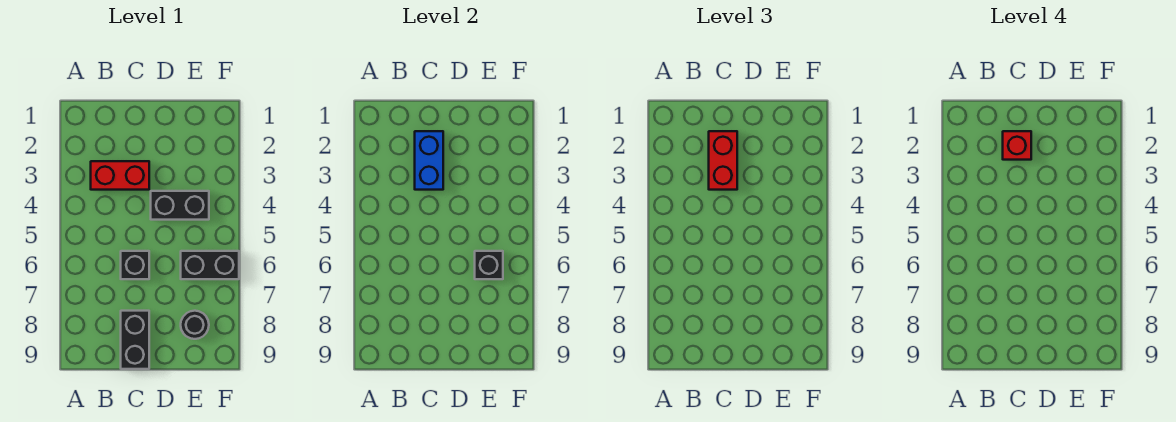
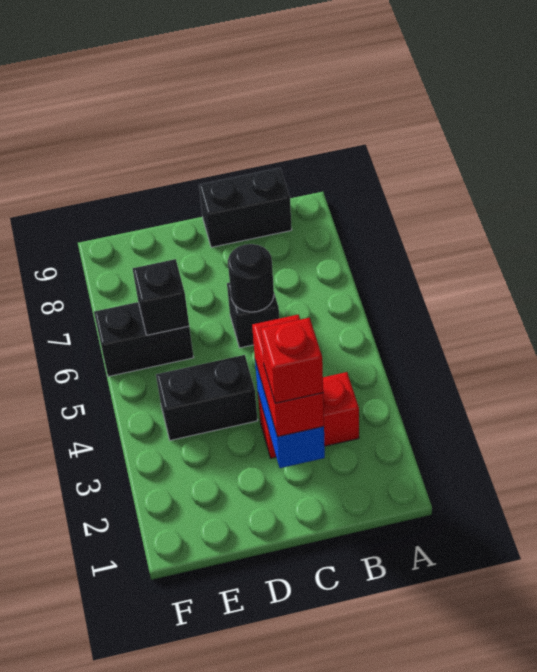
black brick C8:C9 level 1 -> black brick B9:C9 level 1
black round brick E8 level 1 -> black round brick C6 level 2

